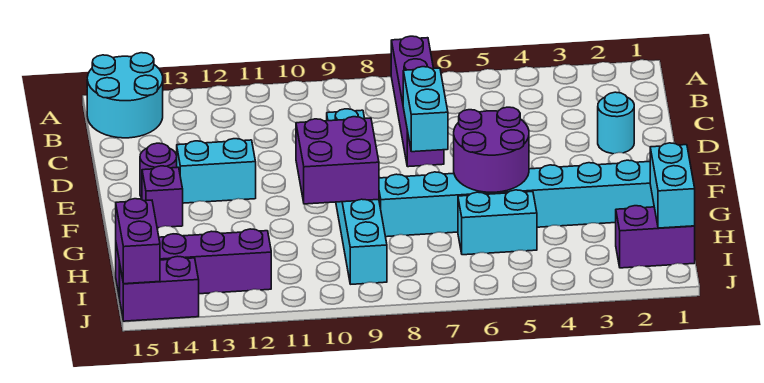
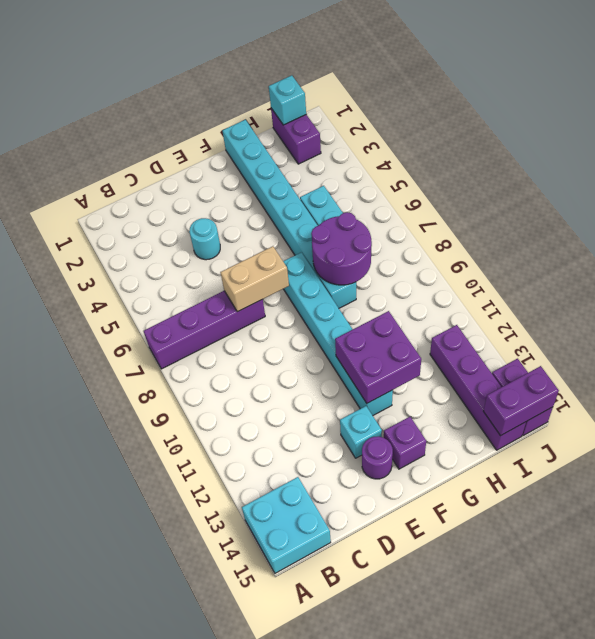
cyan round brick A14:B15 level 1 -> cyan brick A14:B15 level 1
cyan round brick D2 level 1 -> cyan round brick D4 level 1
cyan brick D7:E7 level 2 -> tan brick D7:E7 level 2
cyan brick D9:I9 level 1 -> cyan brick F7:F12 level 1
cyan brick E12:E13 level 1 -> cyan brick E13 level 1
purple round brick F5:G6 level 2 -> purple round brick G7:H8 level 2
purple brick F9:G10 level 2 -> purple brick F11:G12 level 2
cyan brick H1:I1 level 2 -> cyan brick I1 level 2

